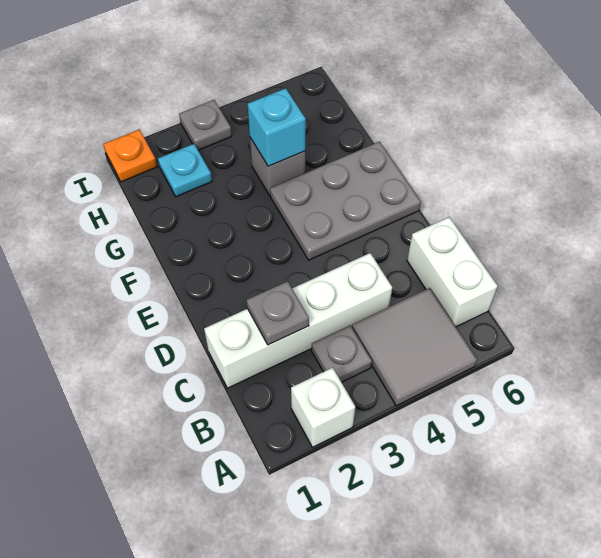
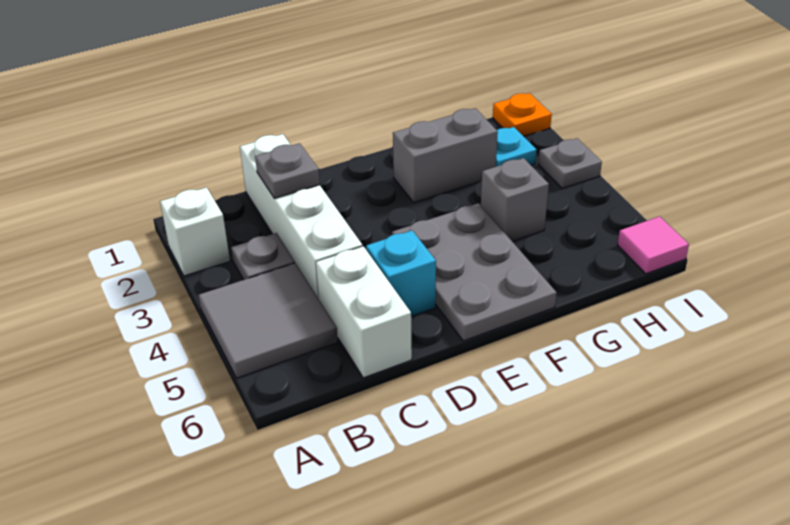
white brick B6:C6 level 1 -> white brick C5:C6 level 1
none -> grey brick F2:G2 level 1
cyan brick G4 level 2 -> cyan brick D5 level 1
none -> pink tile I6 level 1

